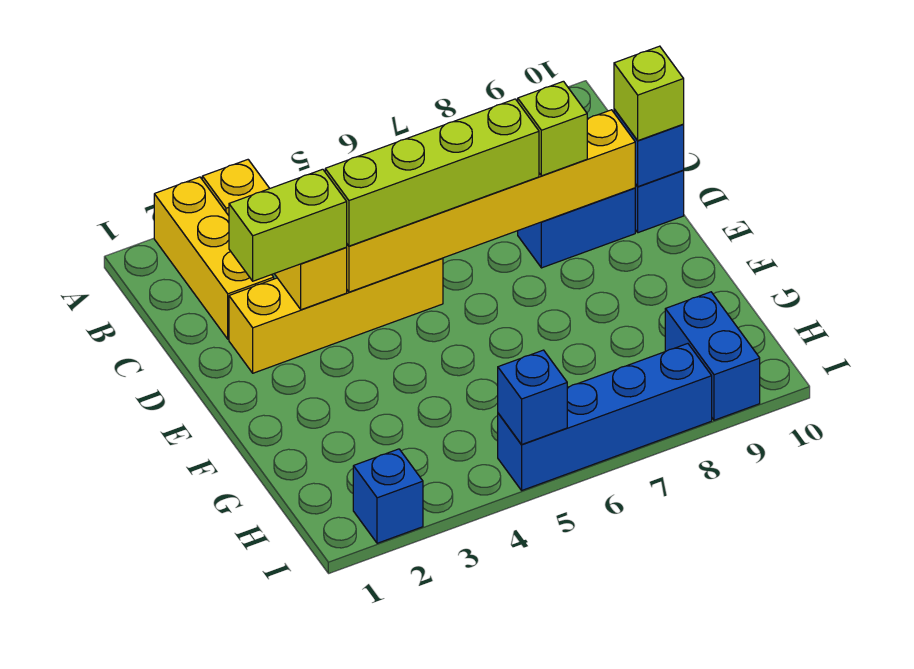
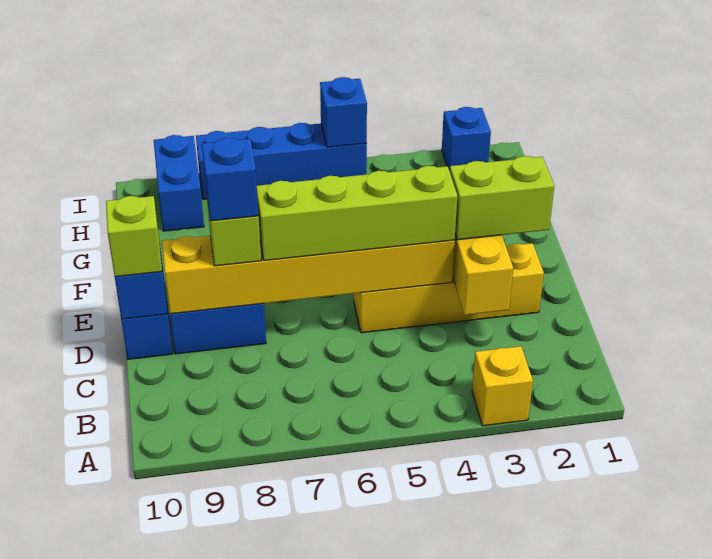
yellow brick A2:C2 level 1 -> none
none -> blue brick D8 level 4

